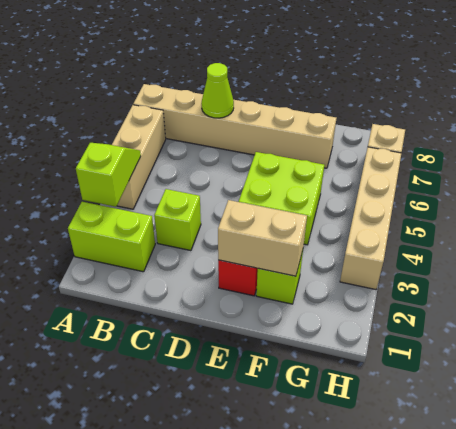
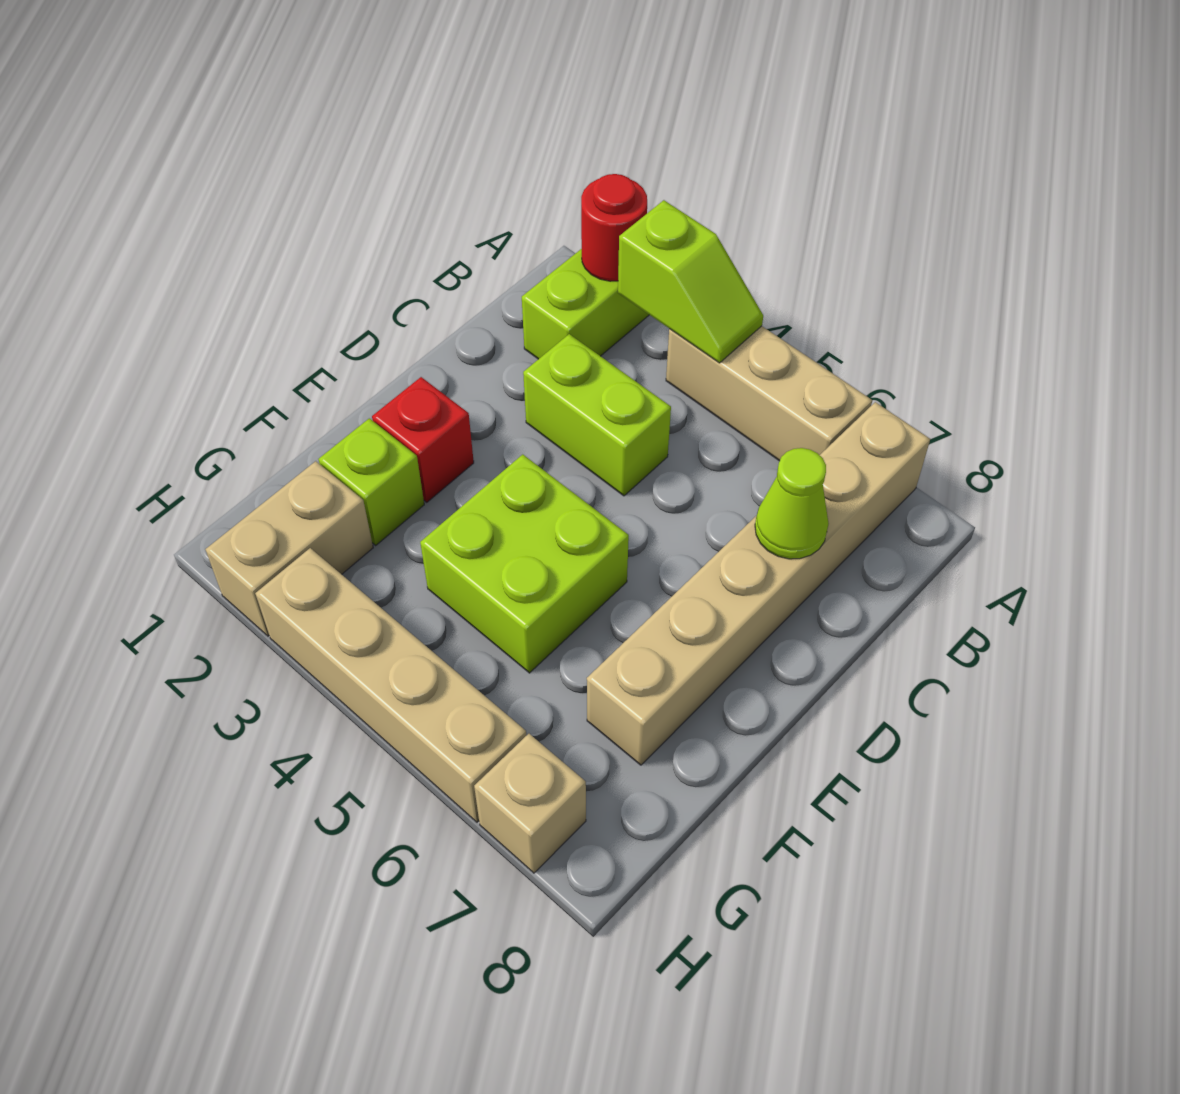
none -> red round brick A2 level 2
lime brick C3 level 1 -> lime brick C3:C4 level 1
tan brick E2:F2 level 2 -> tan brick G2:H2 level 1

